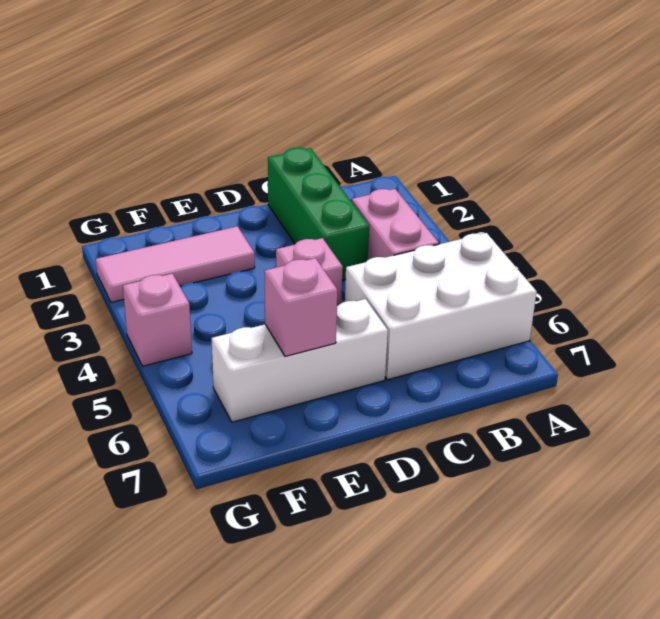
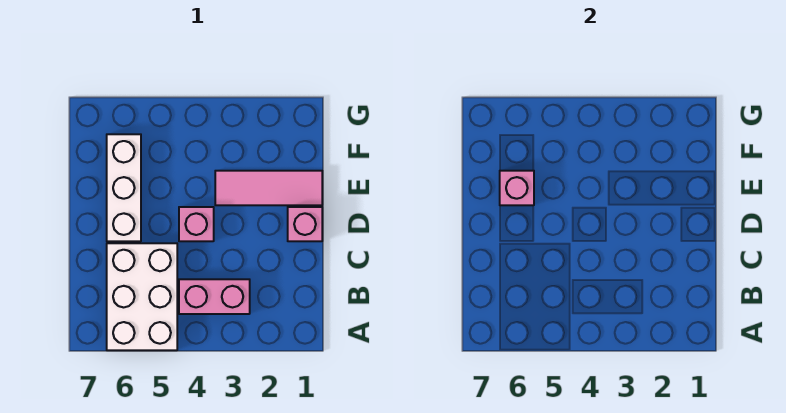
green brick C1:C3 level 1 -> none
pink tile E2:G2 level 1 -> pink tile E1:E3 level 1
pink brick G4 level 1 -> pink brick D1 level 1

